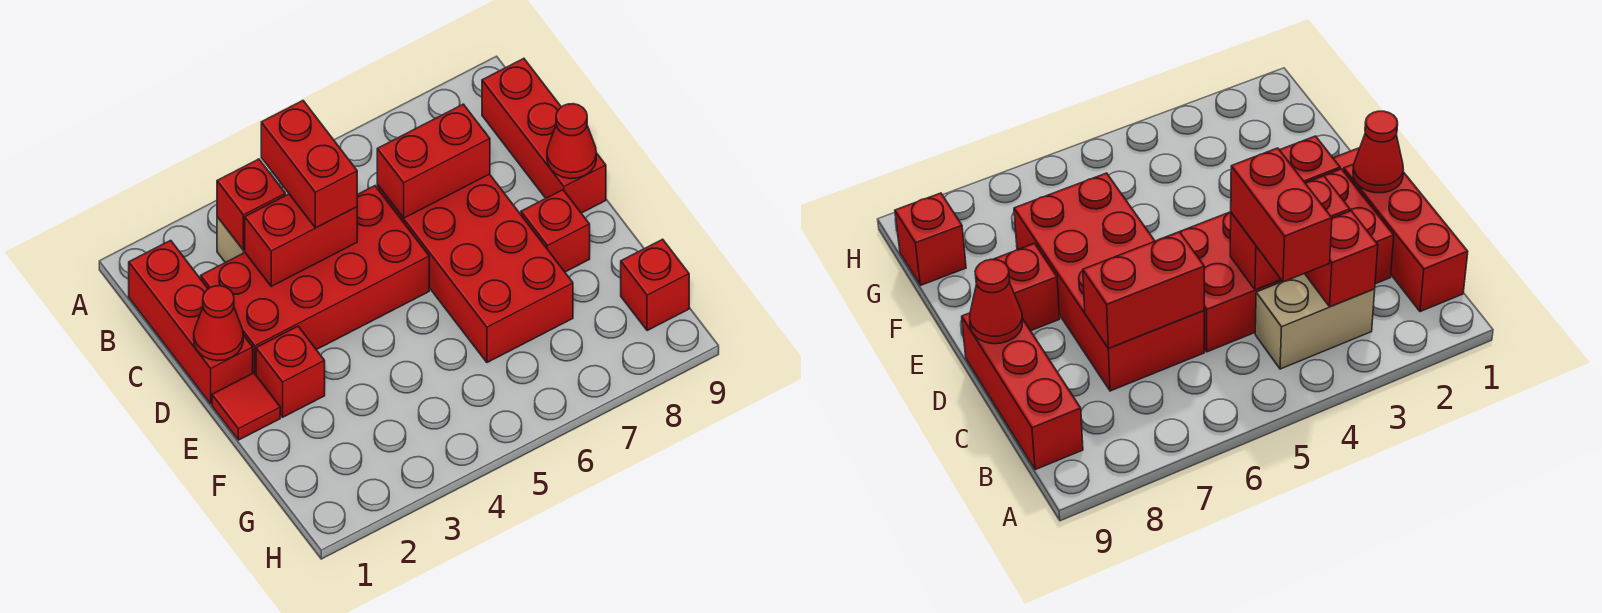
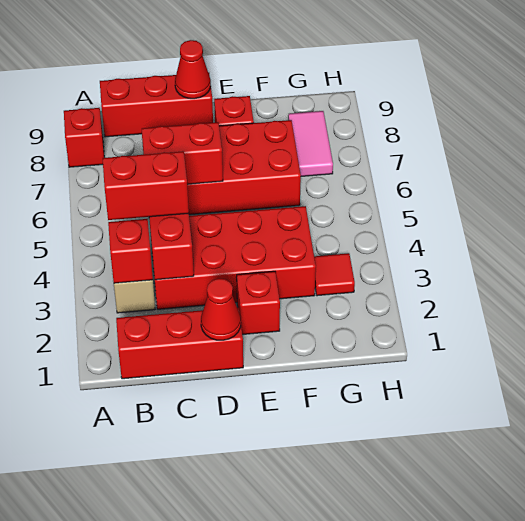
red brick C2:D5 level 1 -> red brick C3:F4 level 1
red brick C6:C7 level 2 -> red brick C6:D6 level 2
red tile E1 level 1 -> red tile G3 level 1
none -> pink tile G7:G8 level 1
red brick G9 level 1 -> red brick A8 level 1

